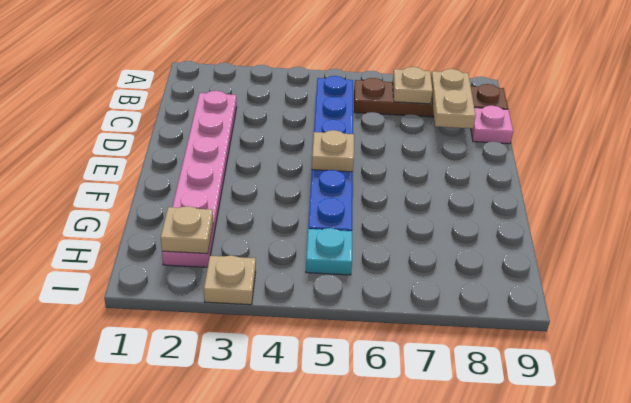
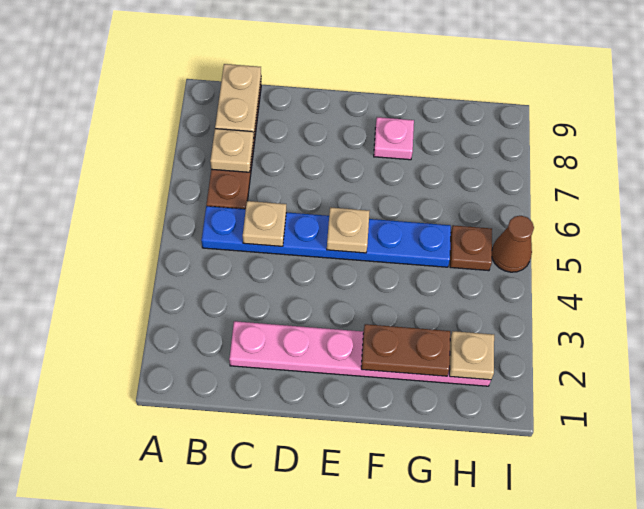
tan plate B8:C8 level 2 -> tan plate B8:B9 level 2
pink plate C9 level 1 -> pink plate F8 level 1
none -> brown plate F2:G2 level 2
cyan plate H5 level 1 -> brown plate H5 level 1
tan plate I3 level 1 -> tan plate C5 level 2
none -> brown cone I5 level 1

